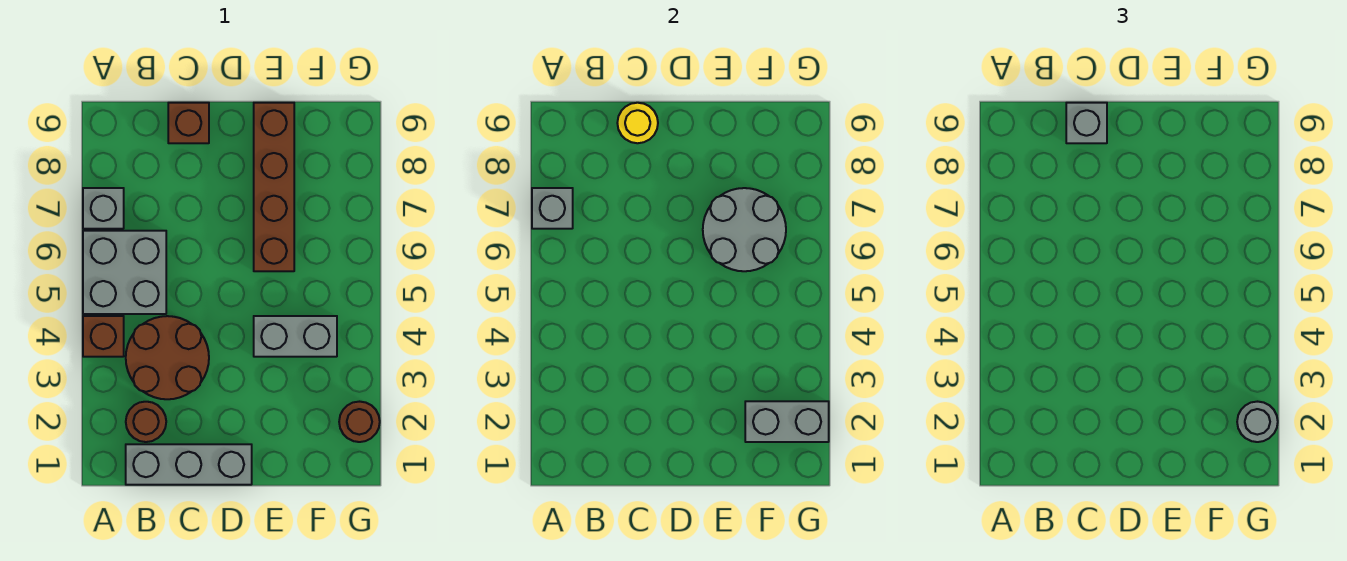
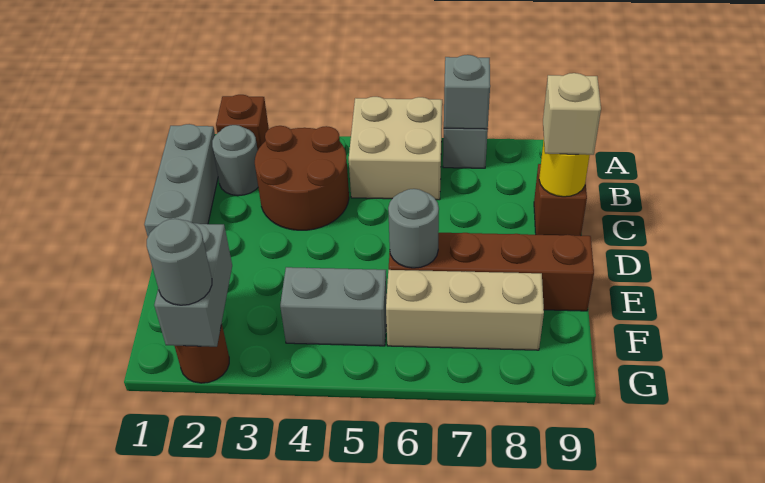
brown brick A4 level 1 -> brown brick A2 level 1
grey brick A5:B6 level 1 -> tan brick A5:B6 level 1
brown round brick B2 level 1 -> grey round brick B2 level 1
grey brick C9 level 3 -> tan brick C9 level 3
grey brick E4:F4 level 1 -> grey brick F4:F5 level 1
grey round brick E6:F7 level 2 -> grey round brick E6 level 2
none -> tan brick F6:F8 level 1

